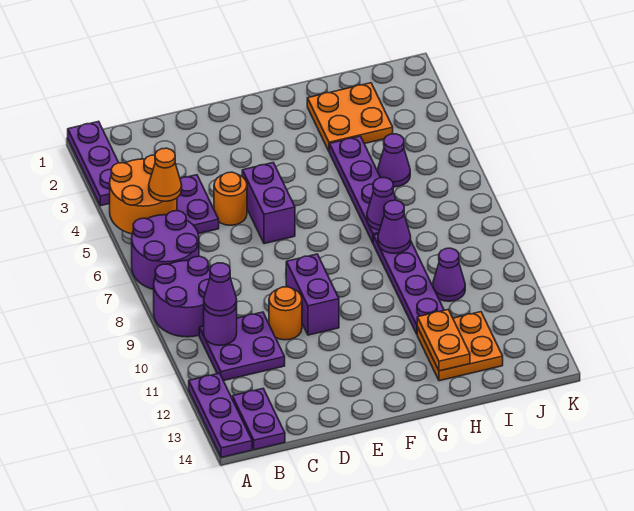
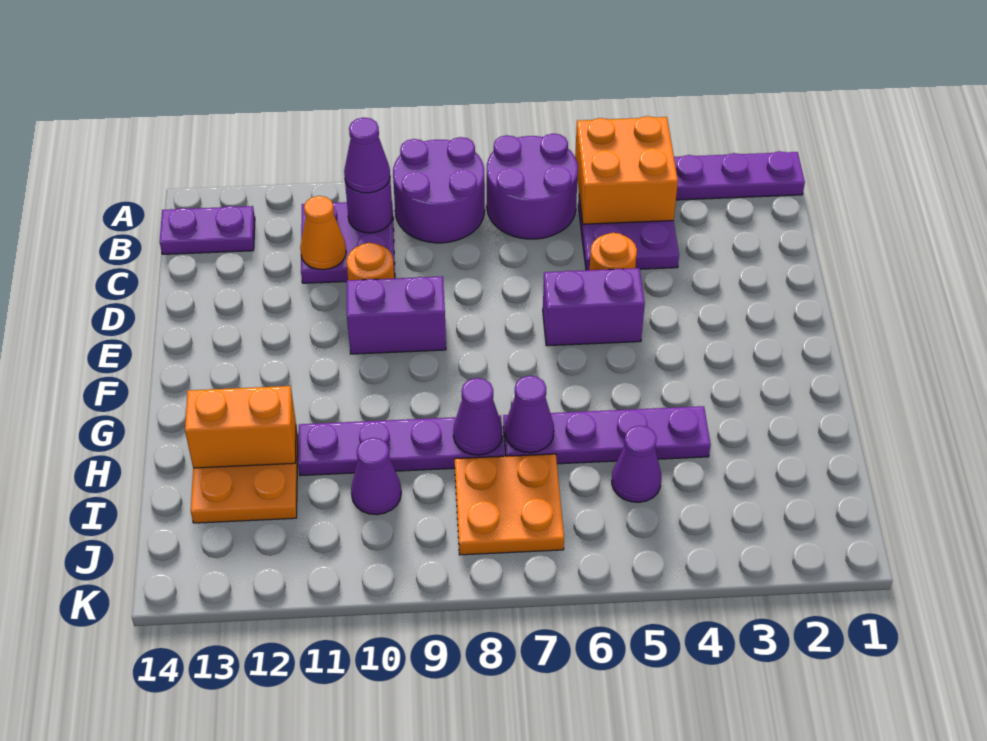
orange round brick A4:B5 level 2 -> orange brick A4:B5 level 2
purple plate A12:A14 level 1 -> none
orange cone B5 level 3 -> orange cone C11 level 2
orange plate H2:I3 level 1 -> orange plate I7:J8 level 1
orange plate H12:H13 level 2 -> orange brick H12:H13 level 2

